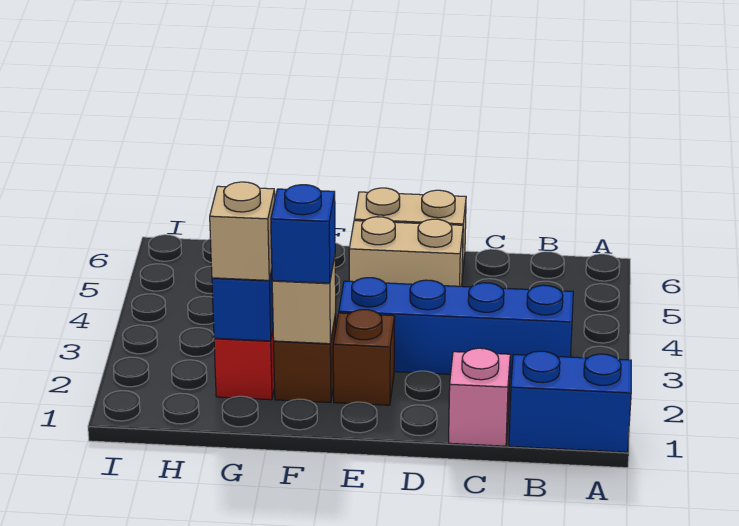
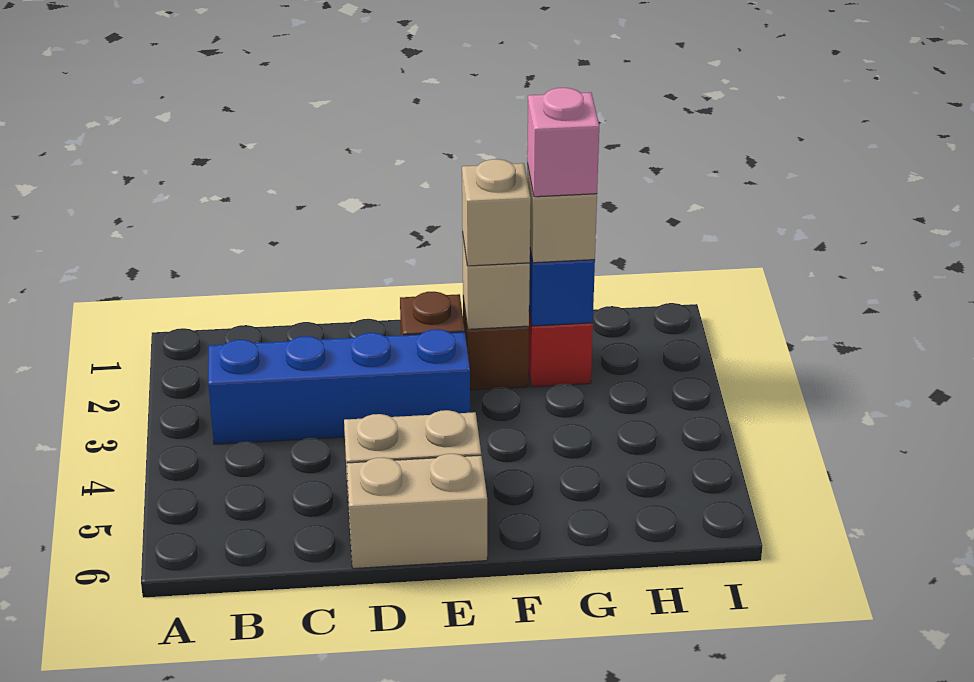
blue brick A1:B1 level 1 -> none
pink brick C1 level 1 -> pink brick G2 level 4
blue brick F2 level 3 -> tan brick F2 level 3

